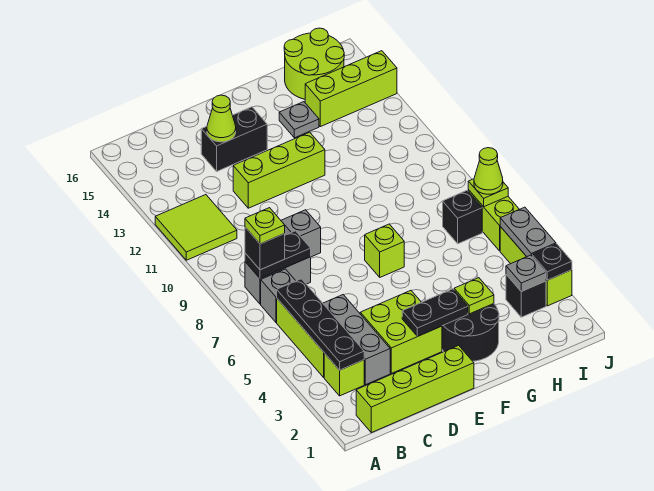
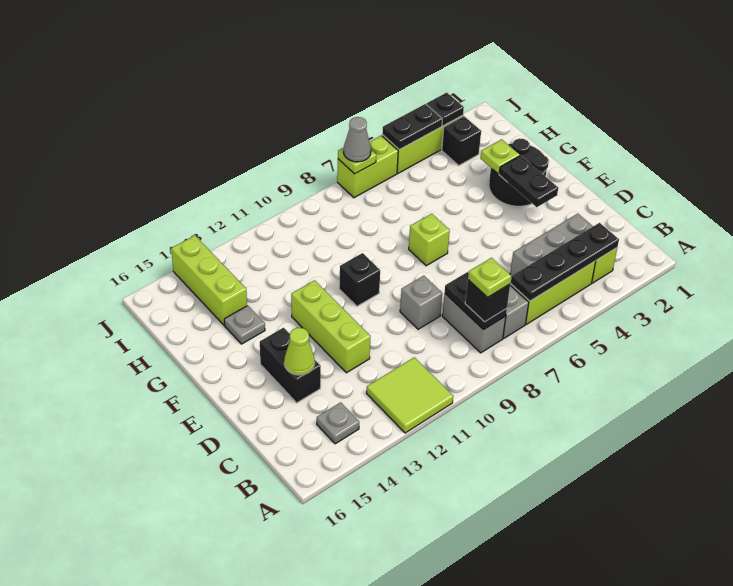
lime brick B1:E1 level 1 -> none
lime brick D3:E4 level 1 -> none
lime round brick H15:I16 level 1 -> none
grey plate I3 level 2 -> grey plate B14 level 1
black brick I7 level 1 -> black brick F10 level 1
grey plate J4:J5 level 2 -> black plate J4:J5 level 2
lime cone J7 level 3 -> grey cone J7 level 3

